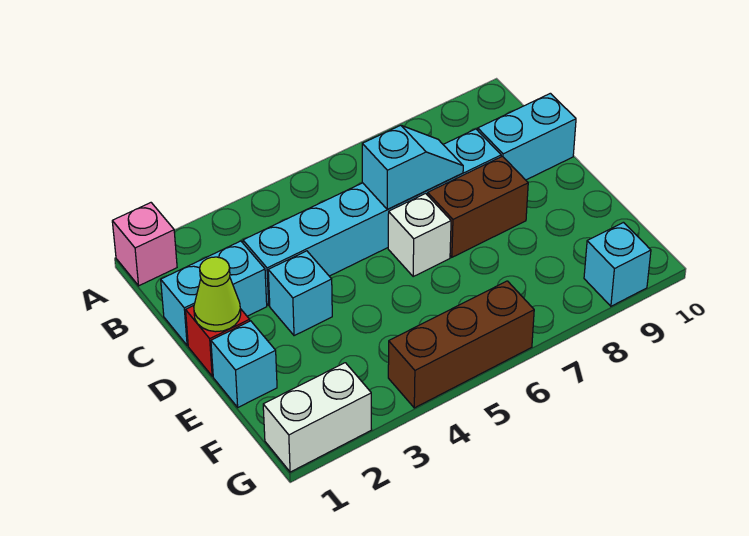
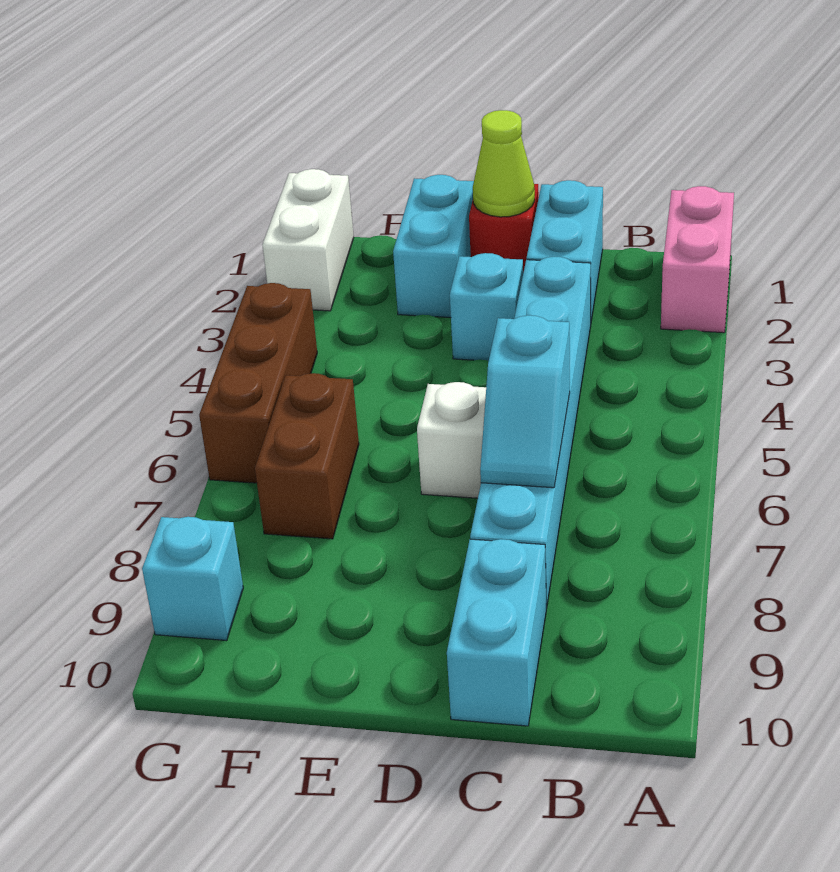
pink brick A1 level 1 -> pink brick A1:A2 level 1
brown brick D7:D8 level 1 -> brown brick F6:F7 level 1
cyan brick E1 level 1 -> cyan brick E1:E2 level 1

